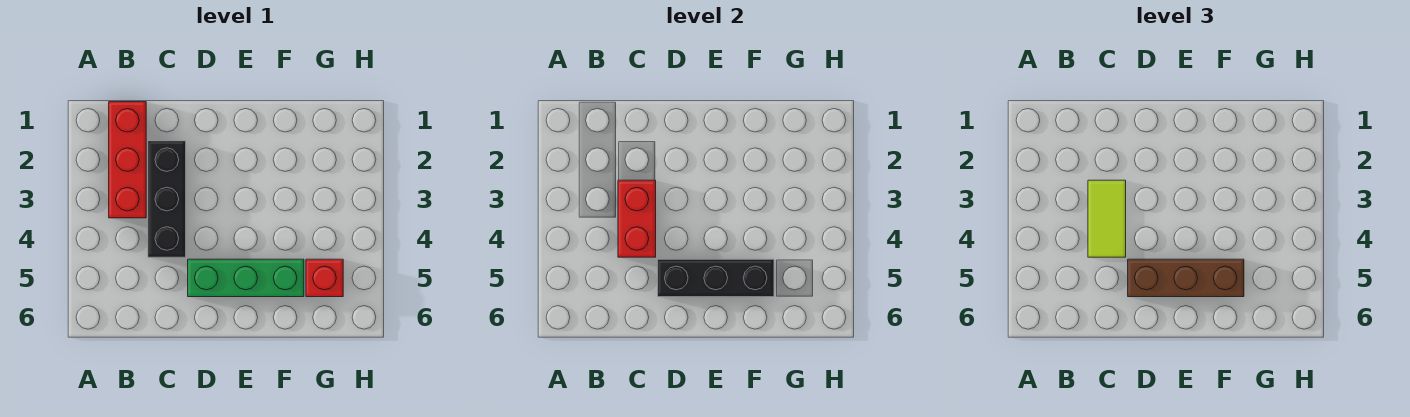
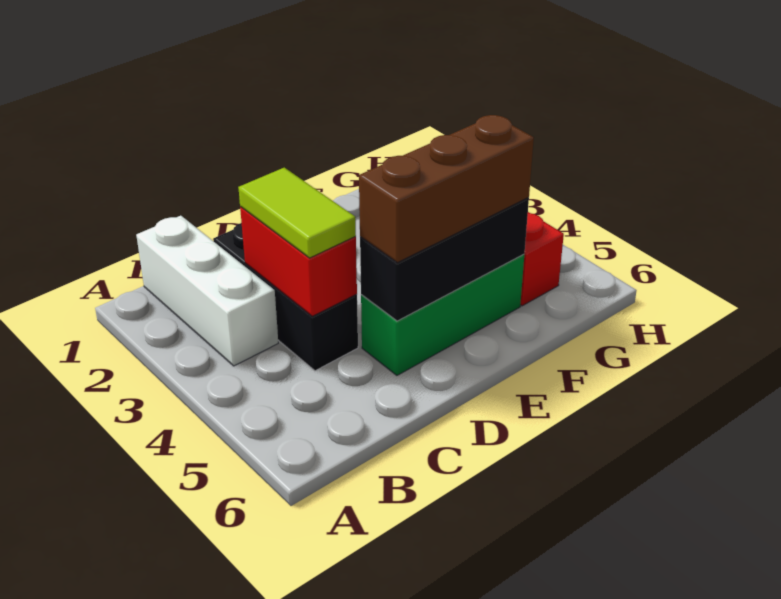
red brick B1:B3 level 1 -> white brick B1:B3 level 1

